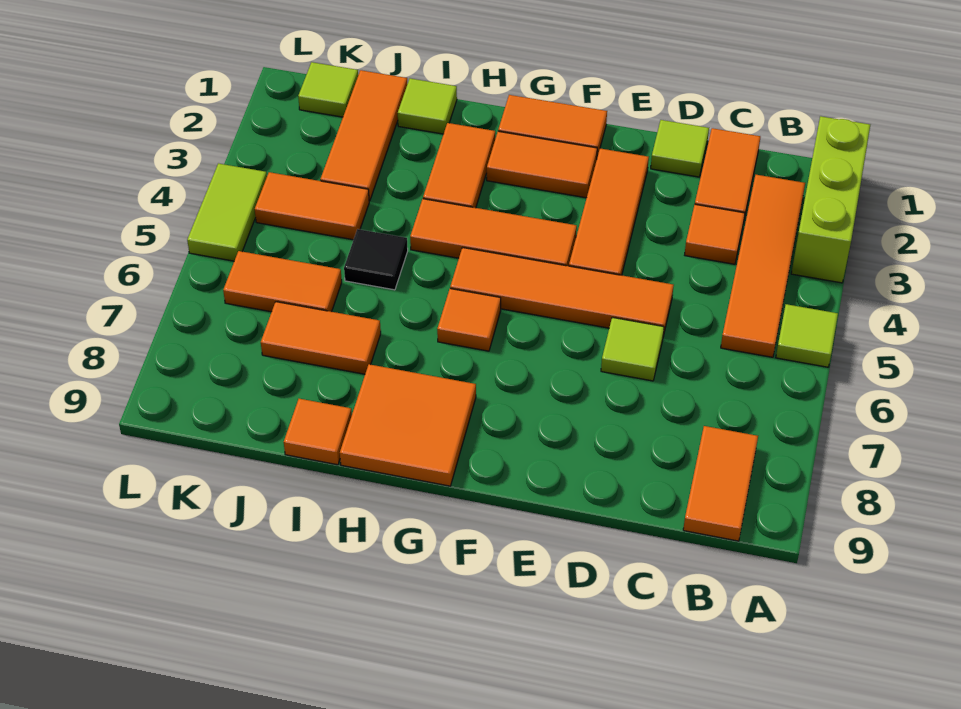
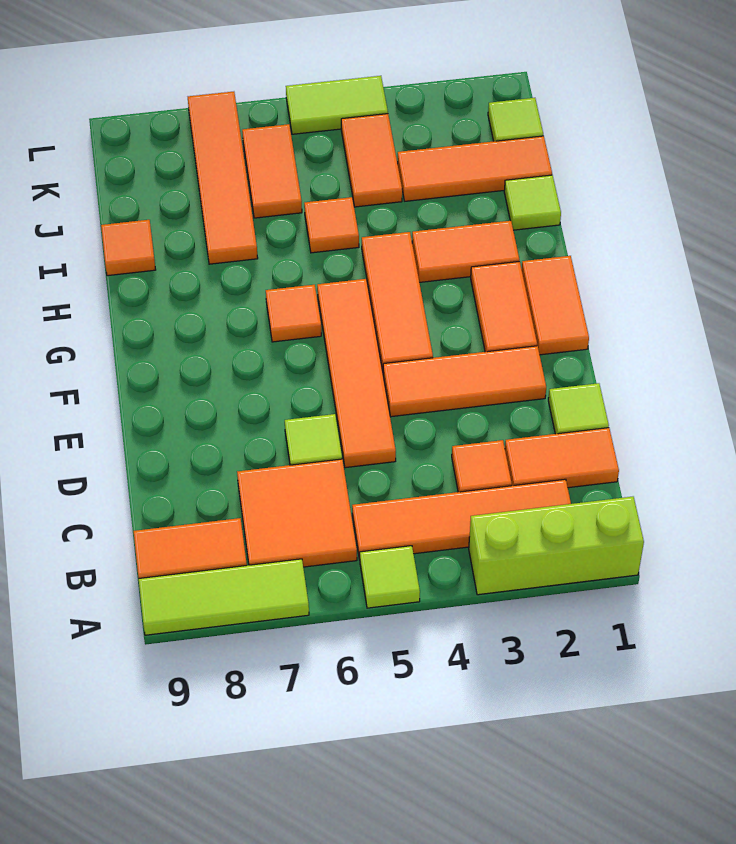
none -> lime tile A7:A9 level 1
orange tile G8:H9 level 1 -> orange tile B6:C7 level 1
black tile I5 level 1 -> orange tile I5 level 1
orange tile I7:J7 level 1 -> orange tile I7:L7 level 1

